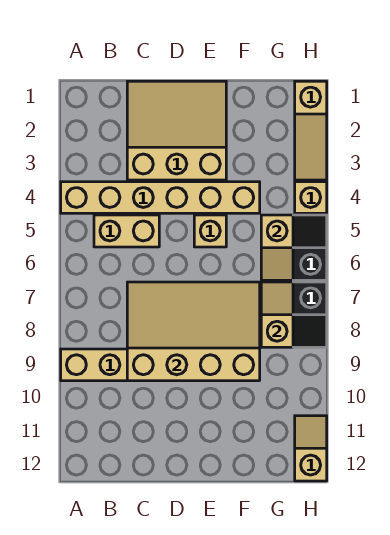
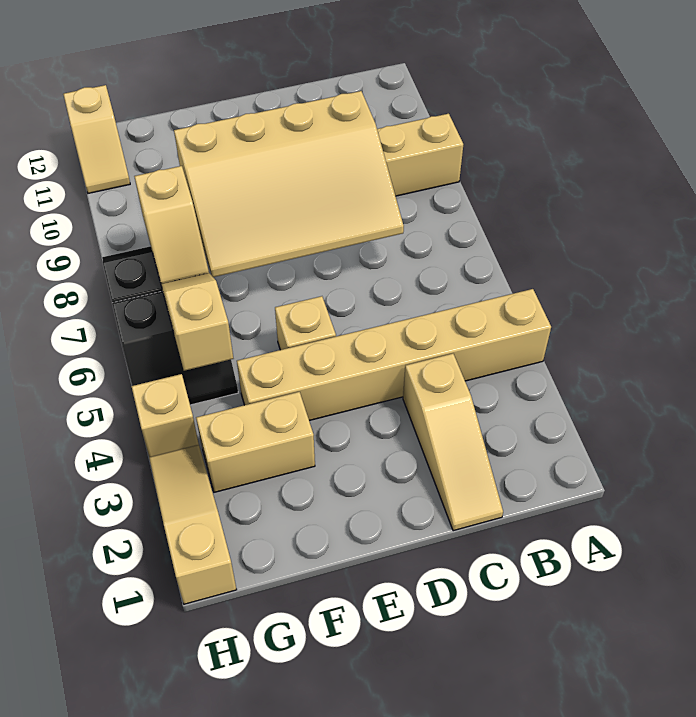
tan brick B5:C5 level 1 -> tan brick F3:G3 level 1
tan slope C1:E3 level 1 top 3 -> tan slope C1:C3 level 1 top 3

